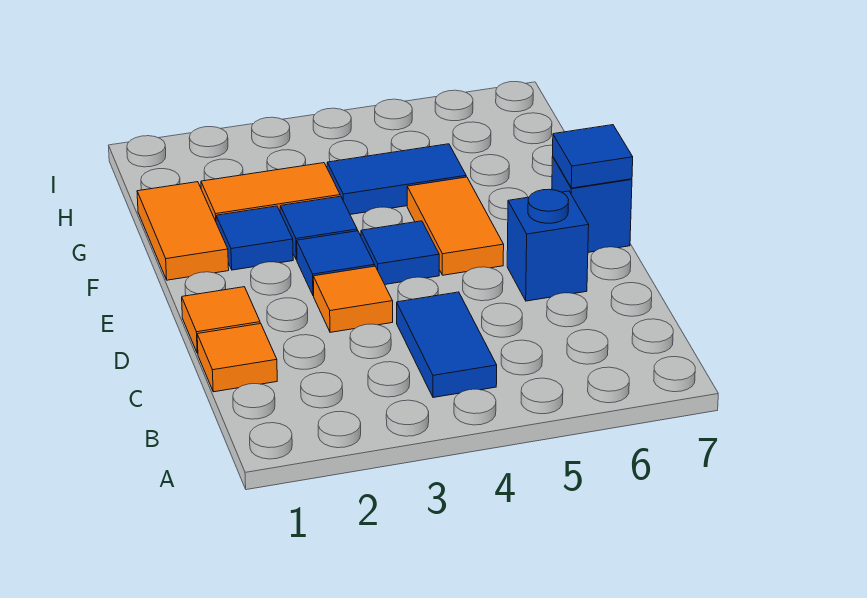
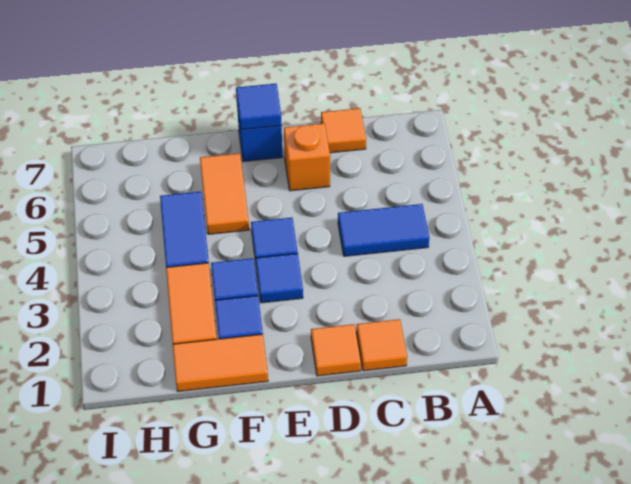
orange tile D3 level 1 -> orange tile C7 level 1
blue brick D6 level 1 -> orange brick D6 level 1
orange tile E5:F5 level 1 -> orange tile F5:F6 level 1

